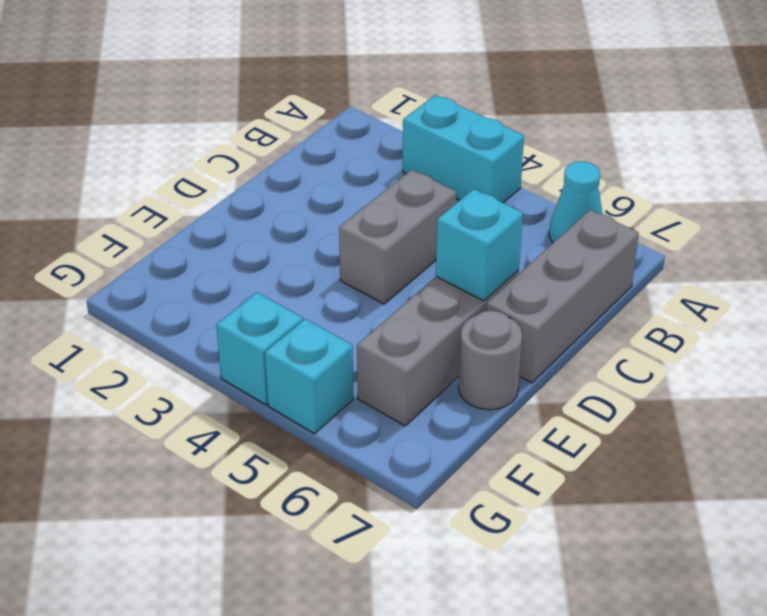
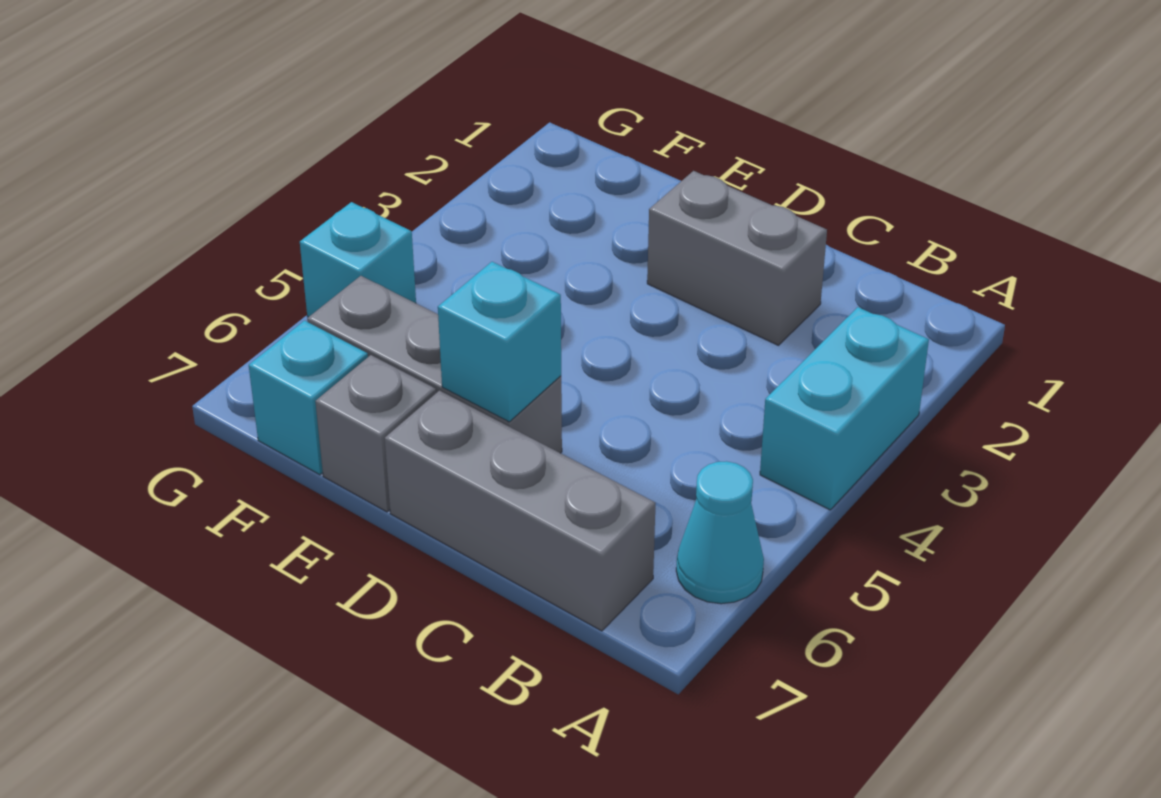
grey brick C4:D4 level 1 -> grey brick C2:D2 level 1
grey round brick E7 level 1 -> grey brick E7 level 1
cyan brick G4 level 1 -> cyan brick F7 level 1

